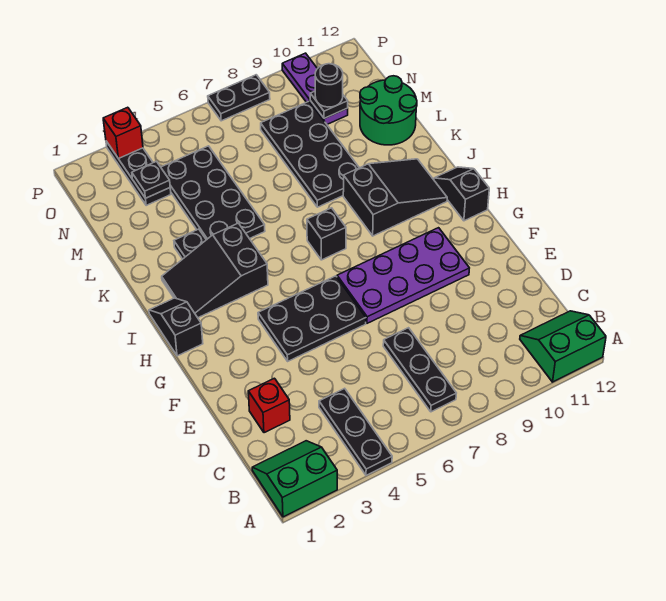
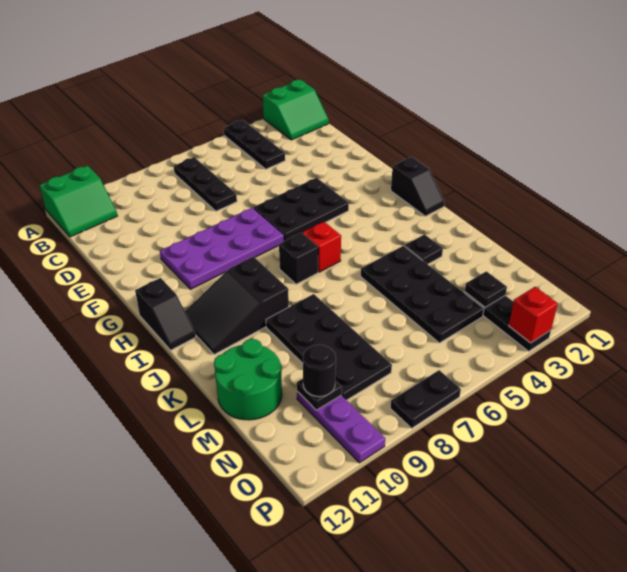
red brick D2 level 1 -> red brick I6 level 1
black slope I2:J4 level 1 top 4 -> none

